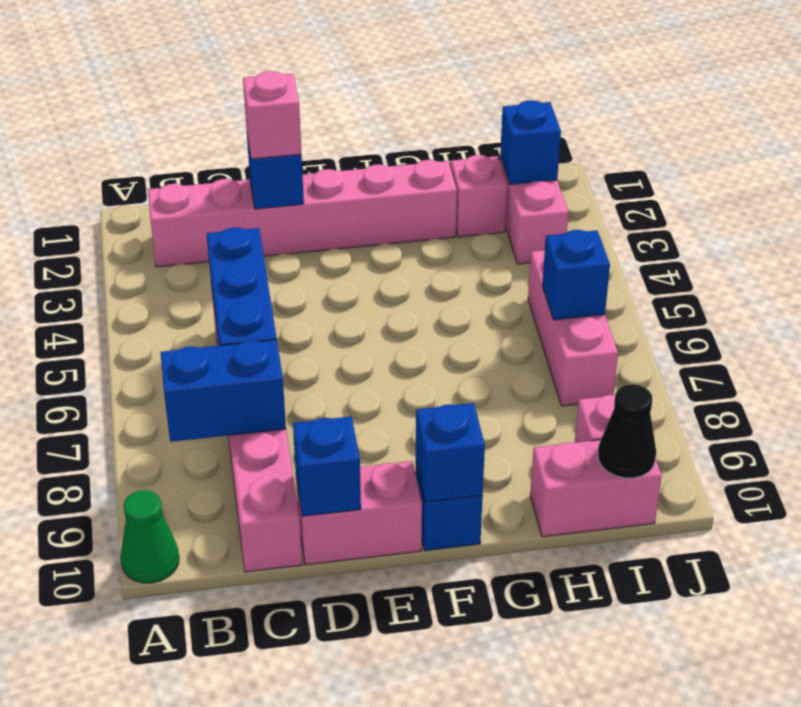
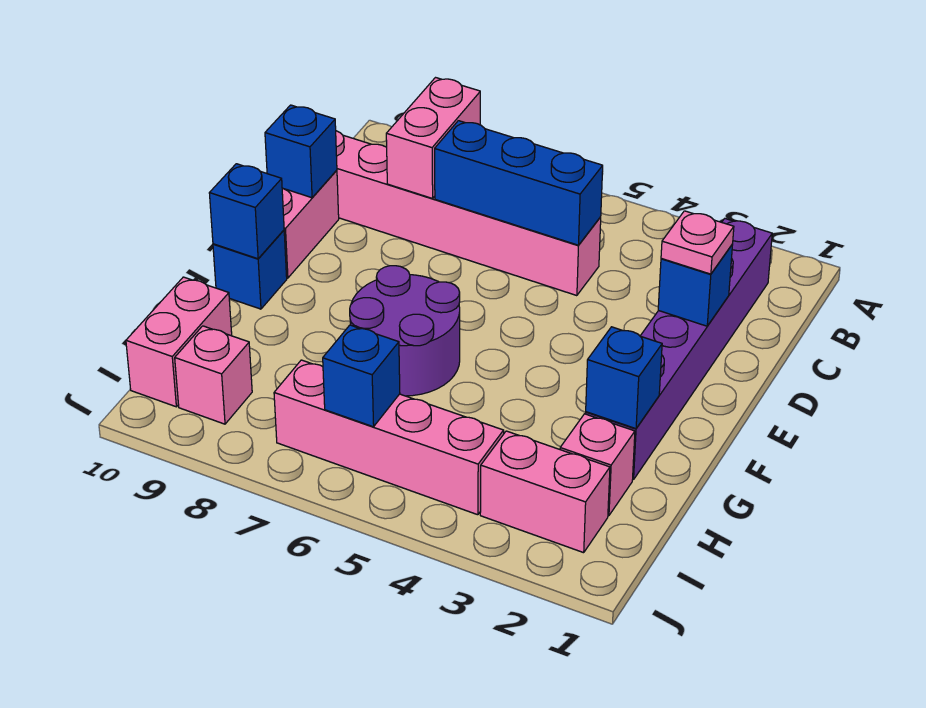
green cone A10 level 1 -> none
pink brick B2:G2 level 1 -> purple brick B2:G2 level 1
blue brick B8:C8 level 2 -> pink brick B8:C8 level 2
pink brick D2 level 3 -> pink plate D2 level 3
none -> purple round brick F6:G7 level 1
blue brick I2 level 2 -> blue brick G2 level 2
pink brick I5:I7 level 1 -> pink brick I4:I7 level 1
black cone I10 level 2 -> none

